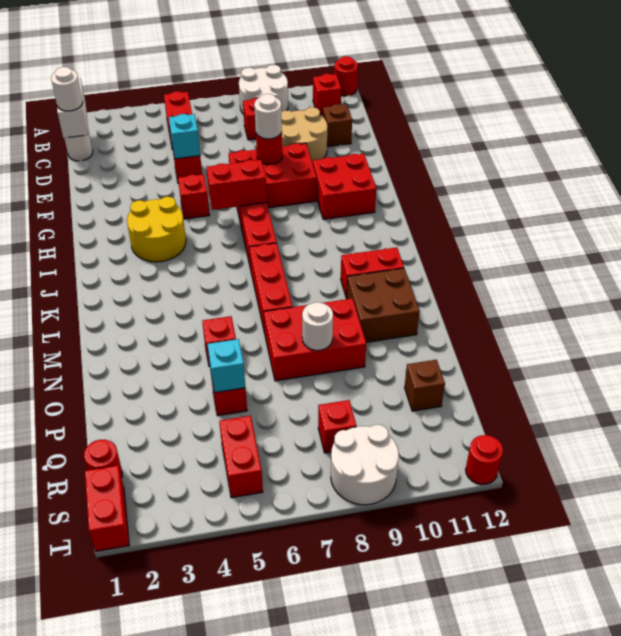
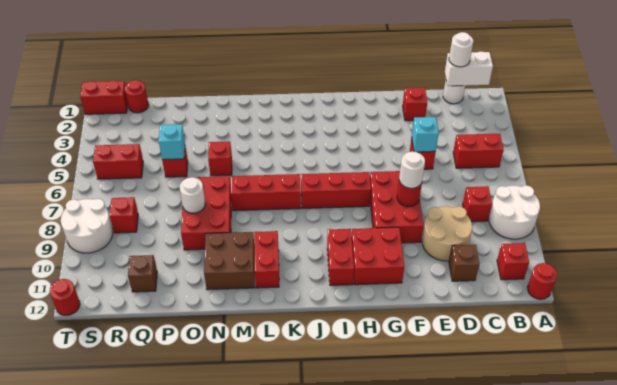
red brick G5 level 1 -> red brick E2 level 1
yellow round brick H3:I4 level 1 -> none
red brick H6:H7 level 2 -> red brick I10:I11 level 1

